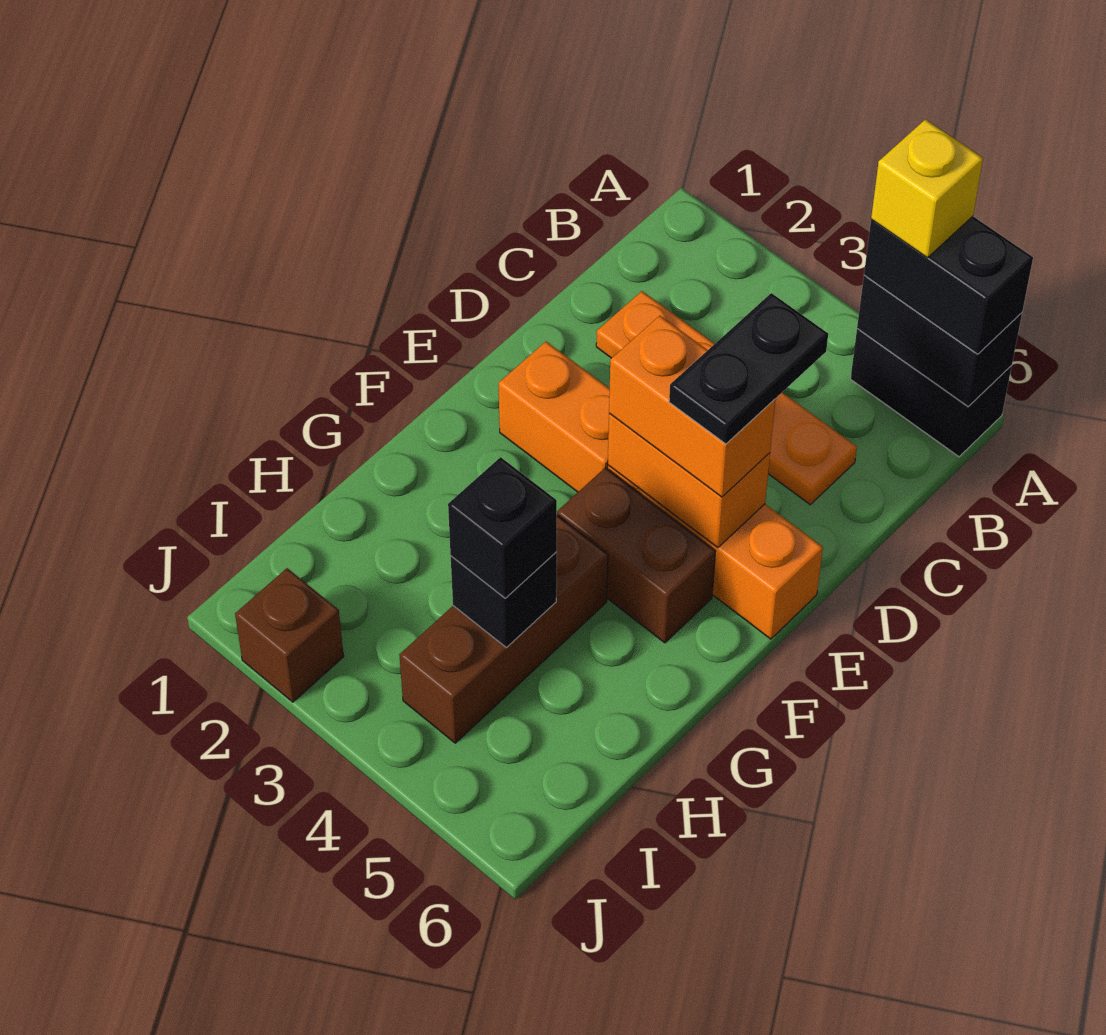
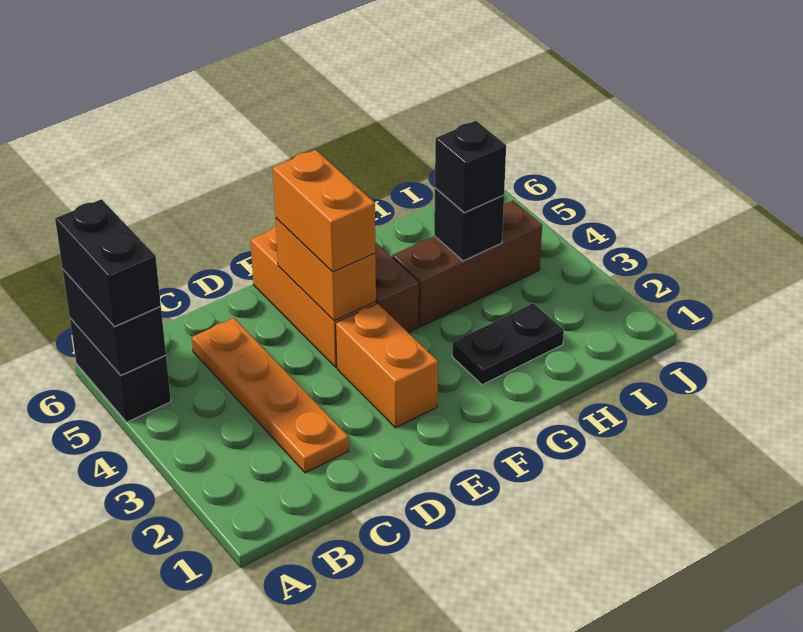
yellow brick A5 level 4 -> none
black plate D5:E5 level 4 -> black plate G2:H2 level 1
brown brick J2 level 1 -> none

